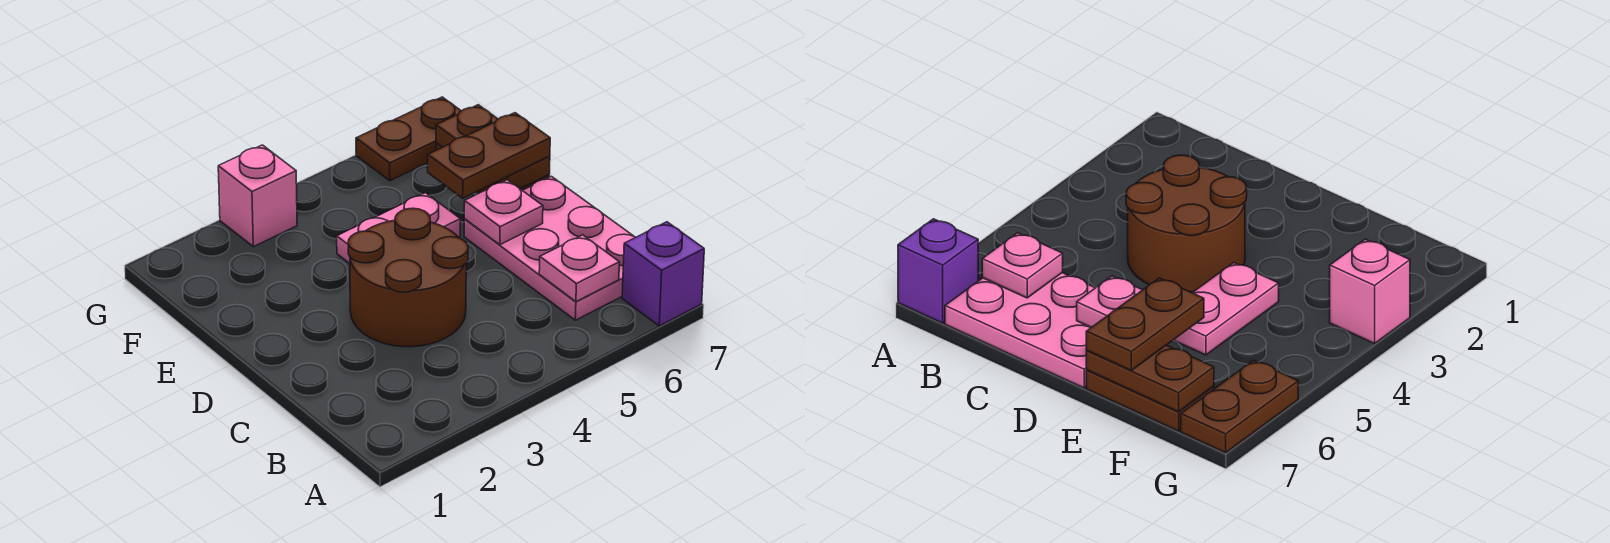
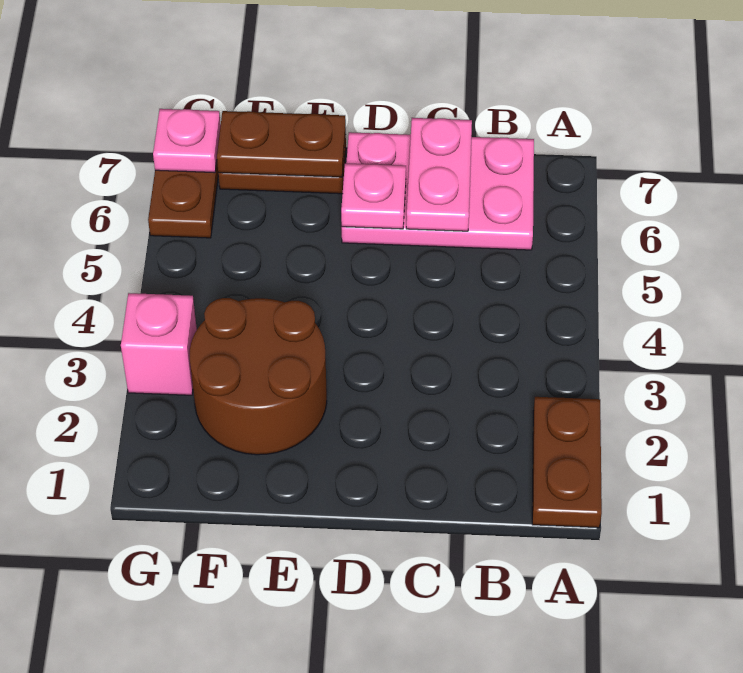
purple brick A7 level 1 -> none
pink plate B6 level 2 -> pink plate G7 level 2
brown round brick C3:D4 level 1 -> brown round brick E2:F3 level 1
pink plate E4:E5 level 1 -> pink plate C6:C7 level 2
brown plate E6:E7 level 3 -> brown plate A1:A2 level 1

